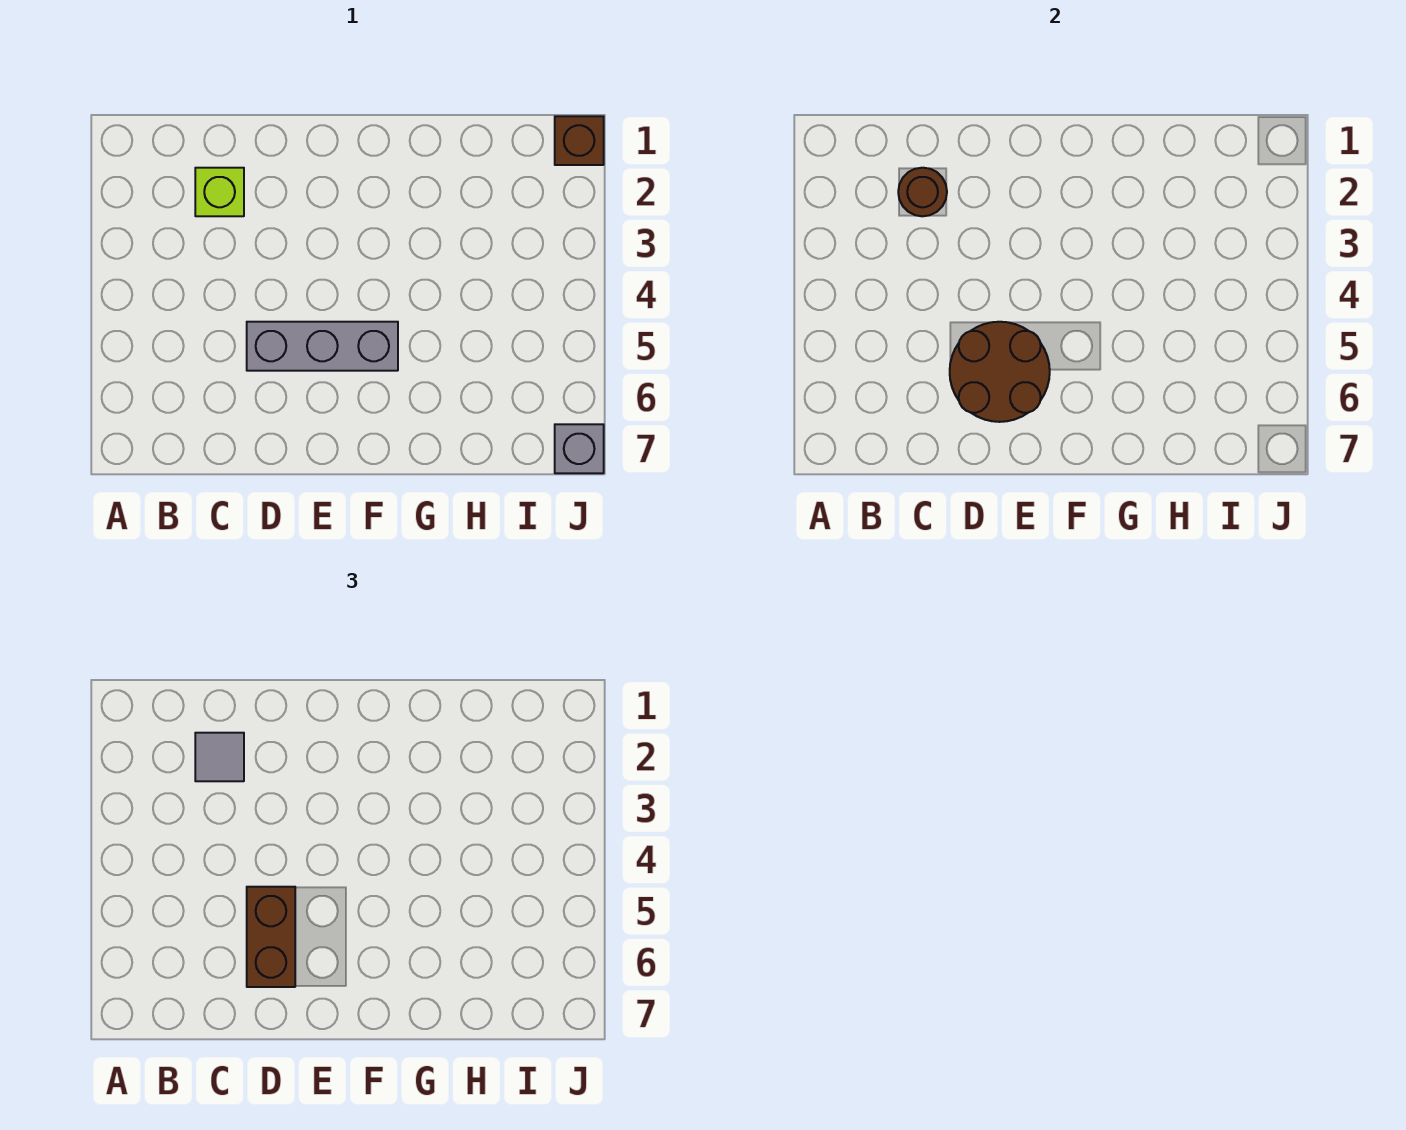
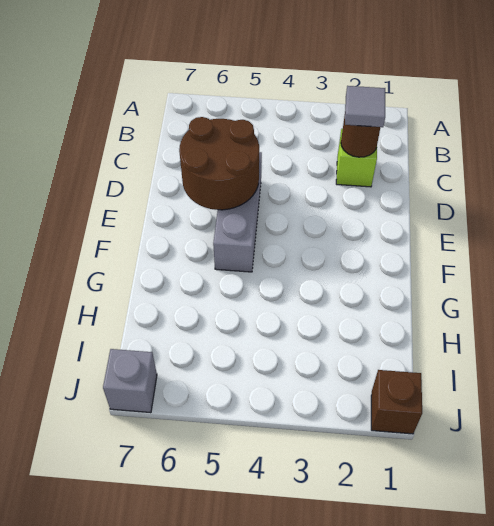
brown brick D5:D6 level 3 -> none

